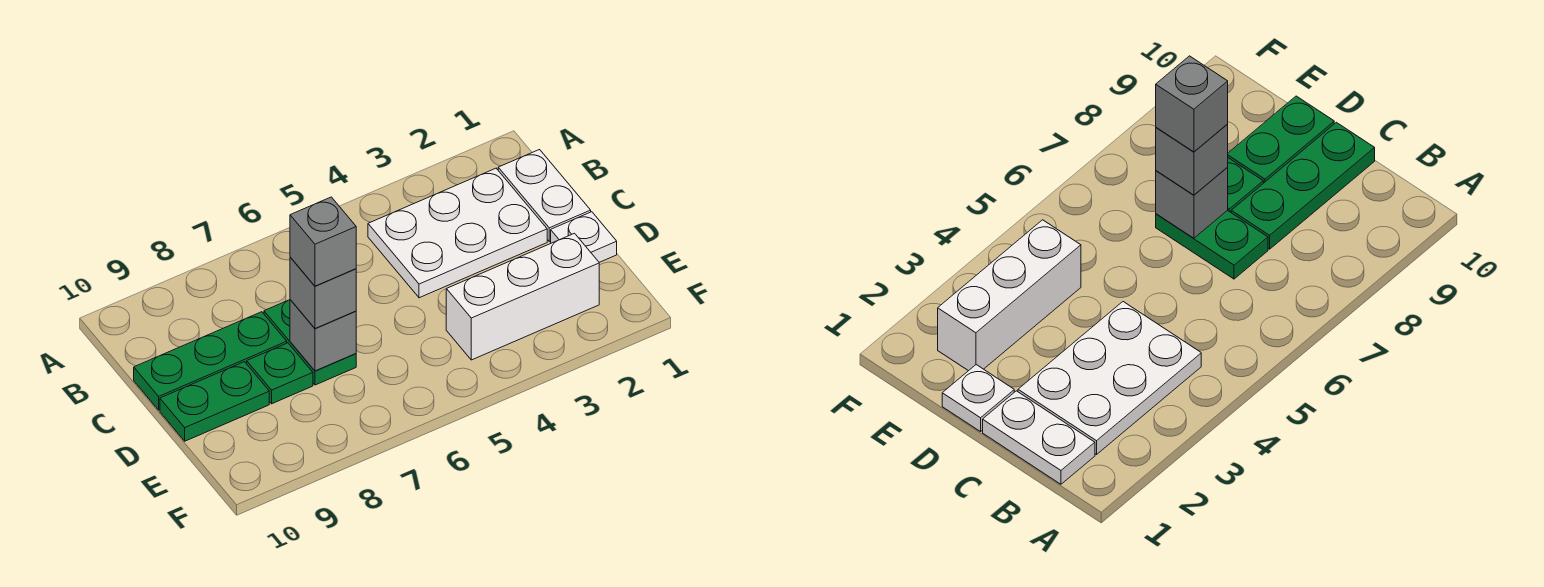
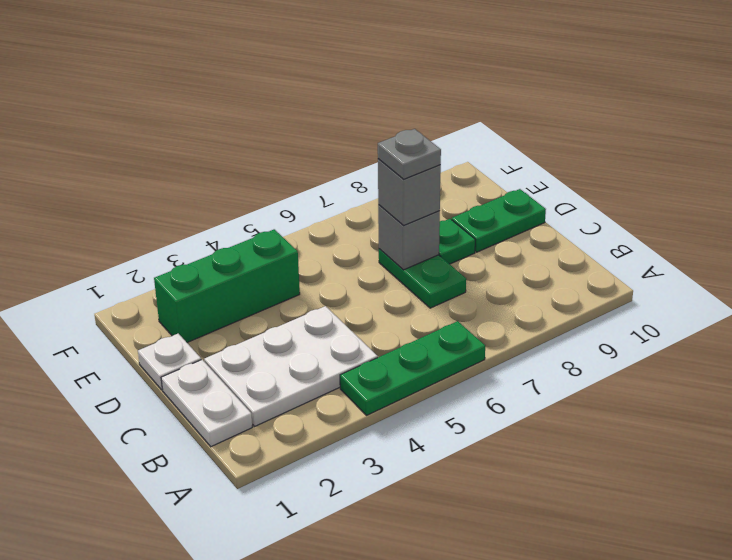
green plate C8:C10 level 1 -> green plate A4:A6 level 1
grey brick D7 level 4 -> grey plate D7 level 4
white brick E2:E4 level 1 -> green brick E2:E4 level 1

